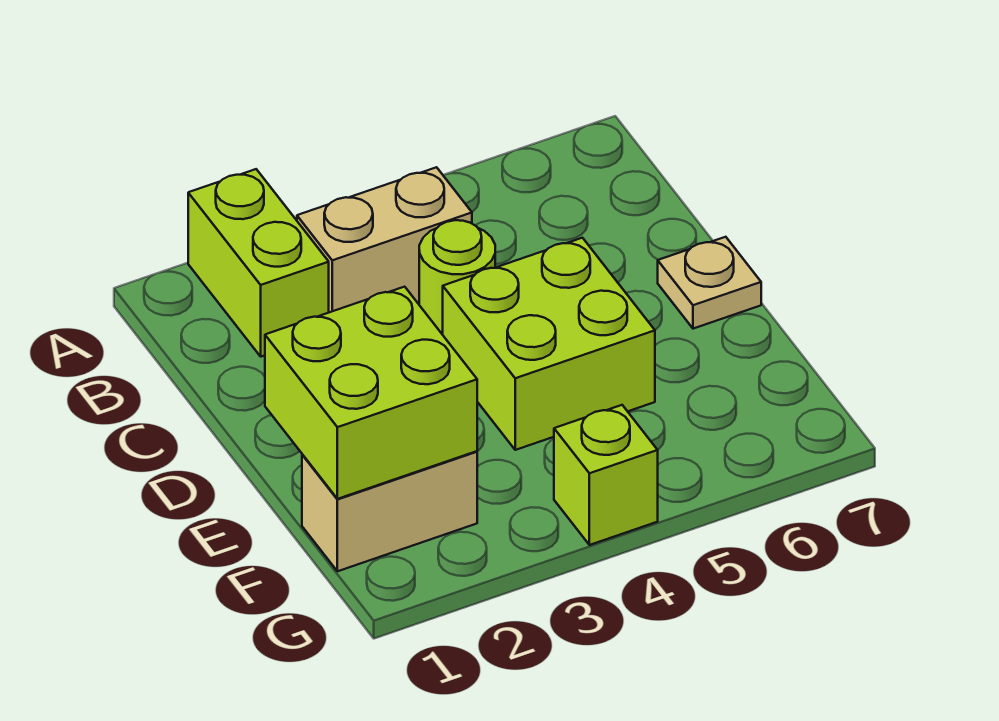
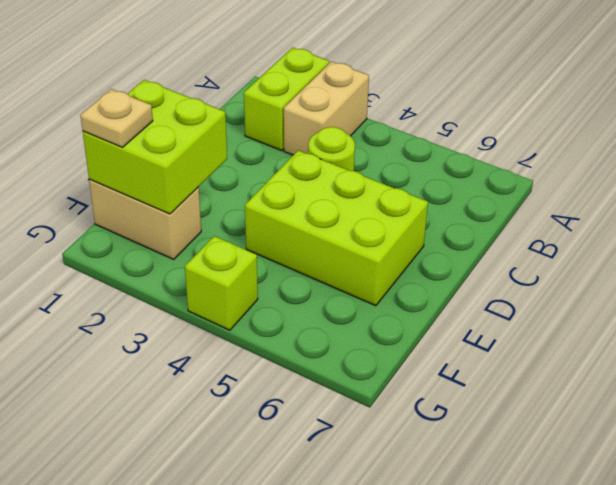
tan brick B3:B4 level 1 -> tan brick A3:B3 level 1
lime brick D4:E5 level 1 -> lime brick D4:E6 level 1
tan plate D7 level 1 -> tan plate F1 level 3

